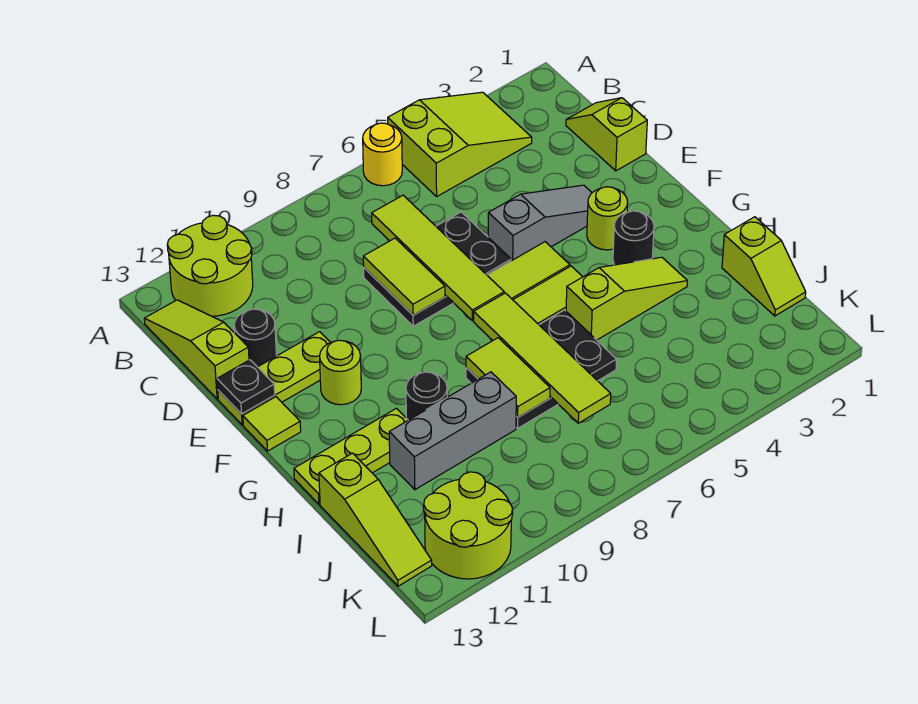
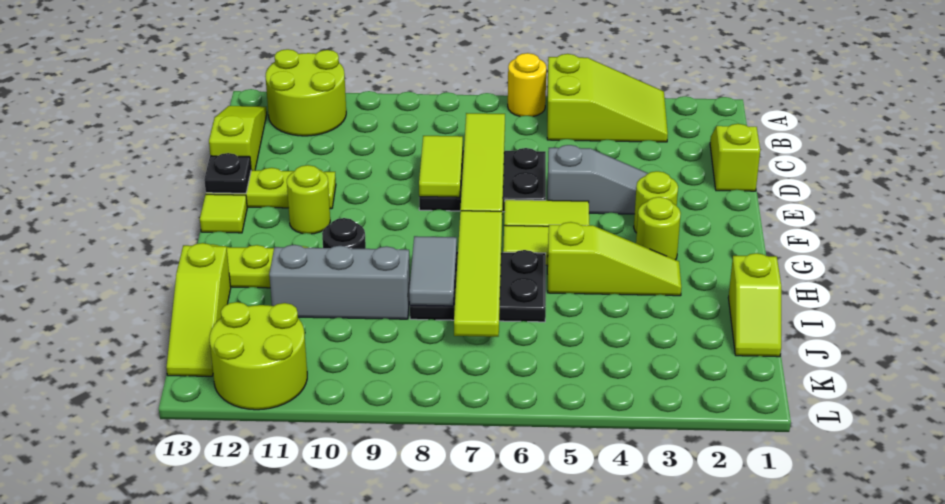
black round brick D12 level 1 -> none
black round brick G3 level 1 -> lime round brick G3 level 1
lime tile H8:I8 level 2 -> grey tile H8:I8 level 2

